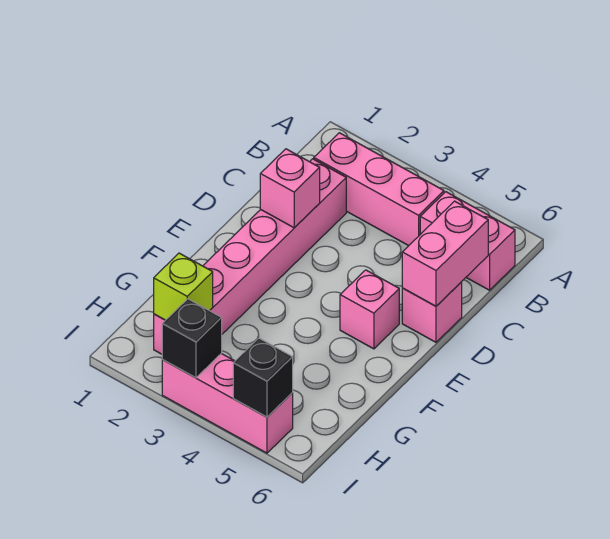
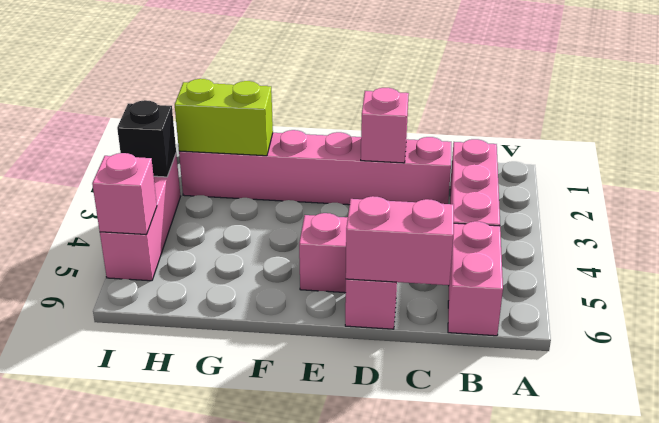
lime brick H2 level 2 -> lime brick G2:H2 level 2
black brick I5 level 2 -> pink brick I5 level 2

